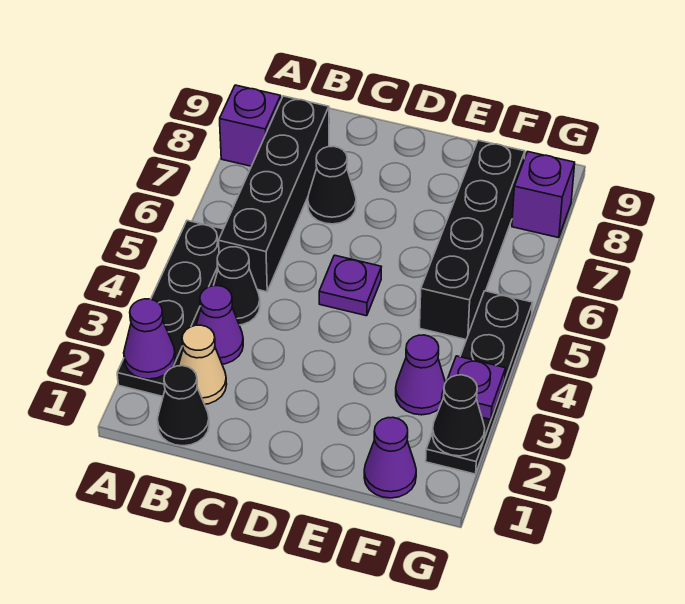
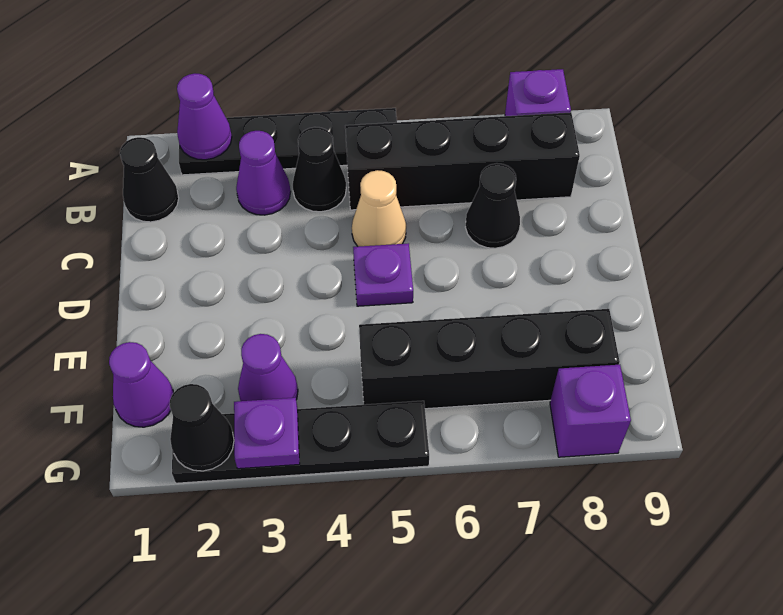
tan cone B2 level 1 -> tan cone C5 level 1

